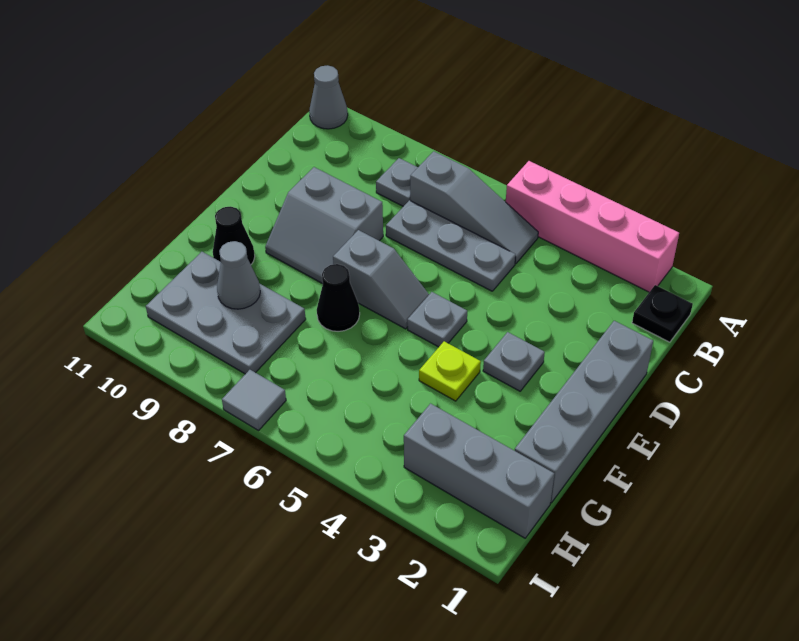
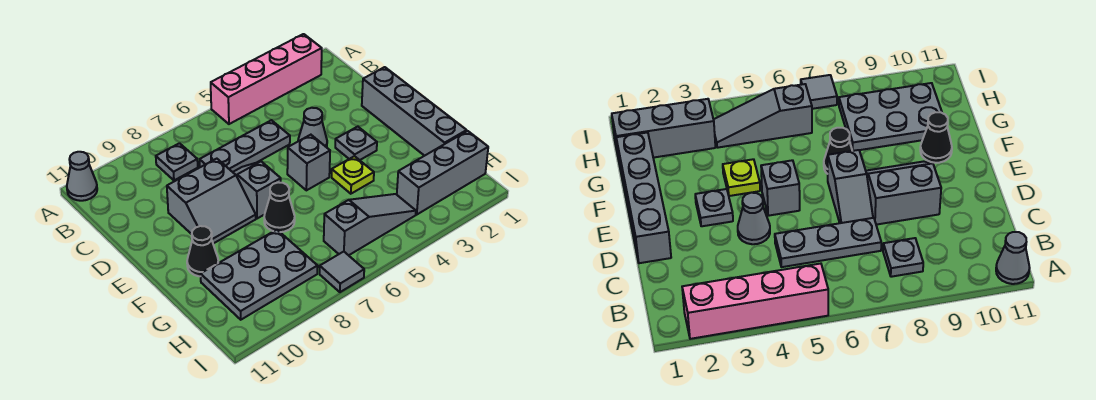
black plate B1 level 1 -> none
grey slope B5:B7 level 1 top 7 -> grey slope H4:H6 level 1 top 6
grey plate E5 level 1 -> grey brick E5 level 1
grey slope E6:E7 level 1 top 7 -> grey slope D7:E7 level 1 top E
grey cone G9 level 2 -> grey cone D4 level 1

